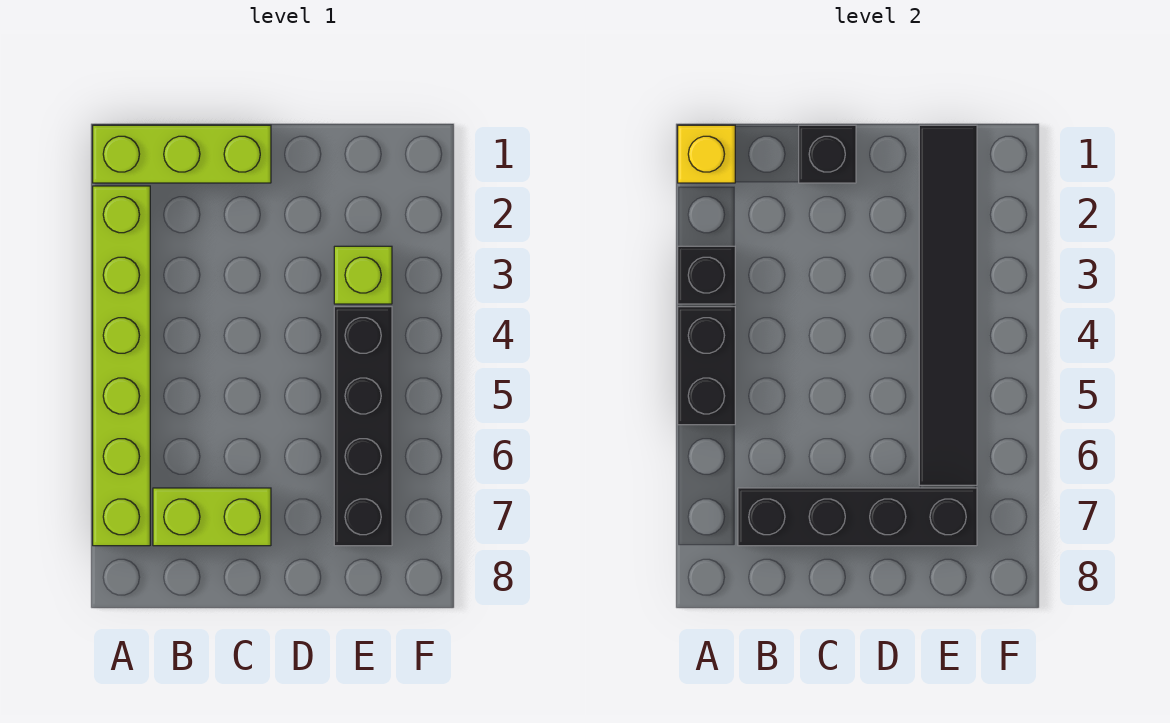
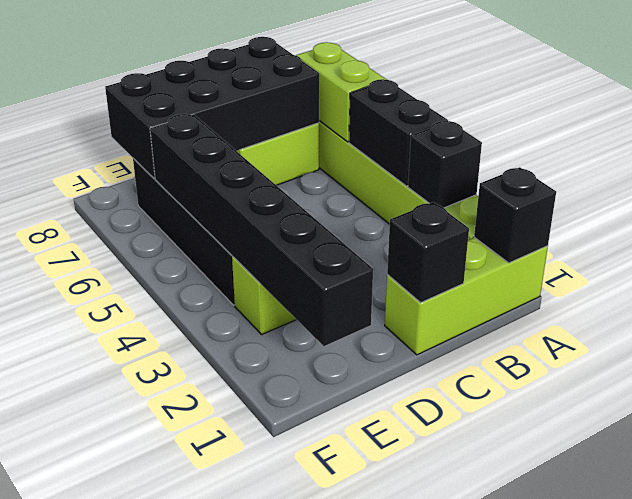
yellow brick A1 level 2 -> black brick A1 level 2
none -> lime brick A6:A7 level 2
black brick B7:E7 level 2 -> black brick B7:E8 level 2
black tile E1:E6 level 2 -> black brick E1:E6 level 2

